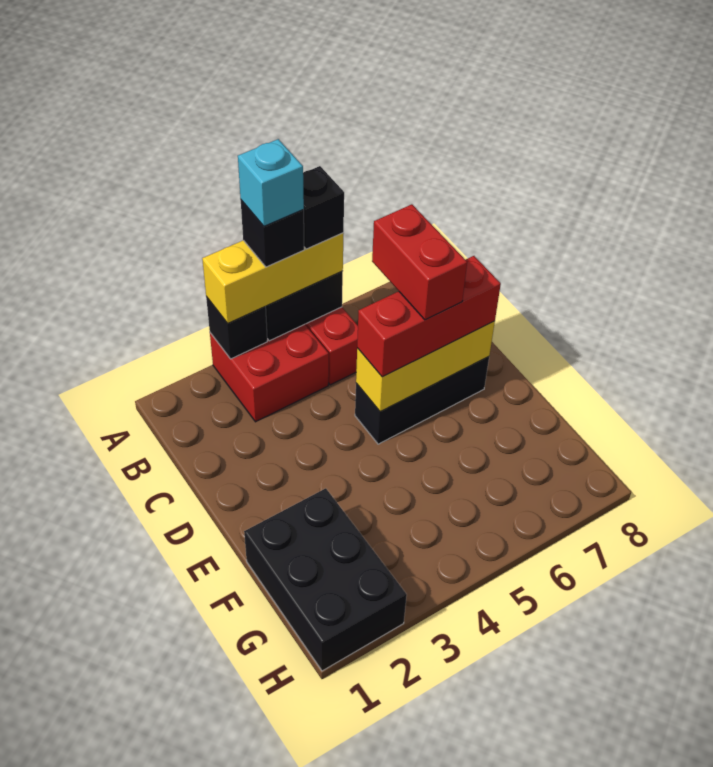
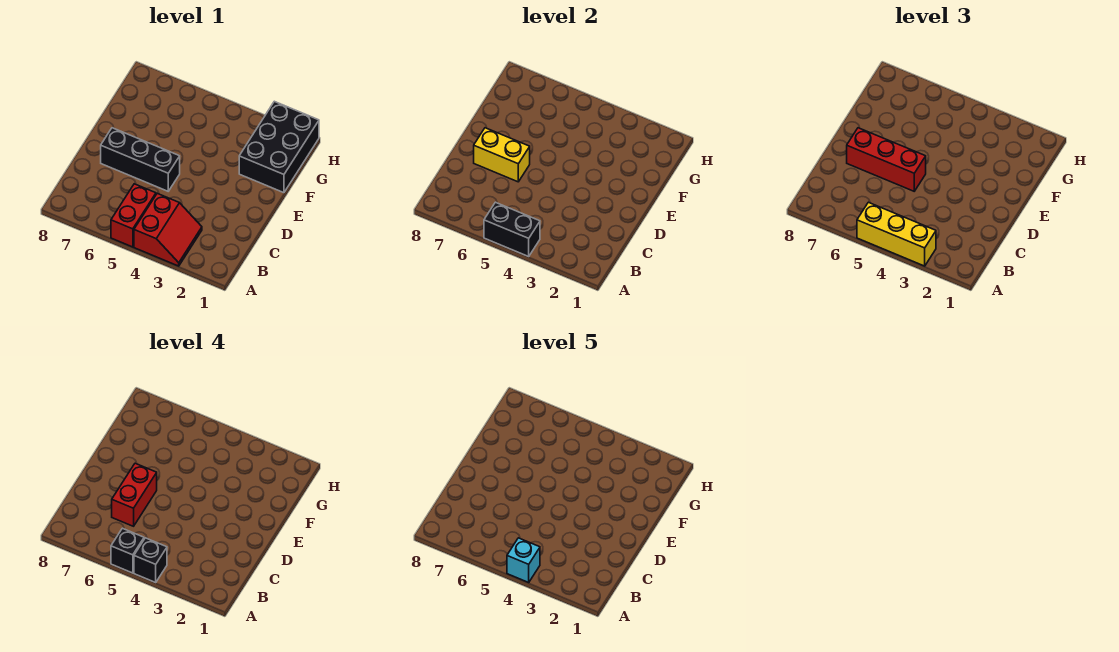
red brick A3:B4 level 1 -> red slope A3:B4 level 1 top 4
black brick A3 level 2 -> none
yellow brick D5:D7 level 2 -> yellow brick D6:D7 level 2

